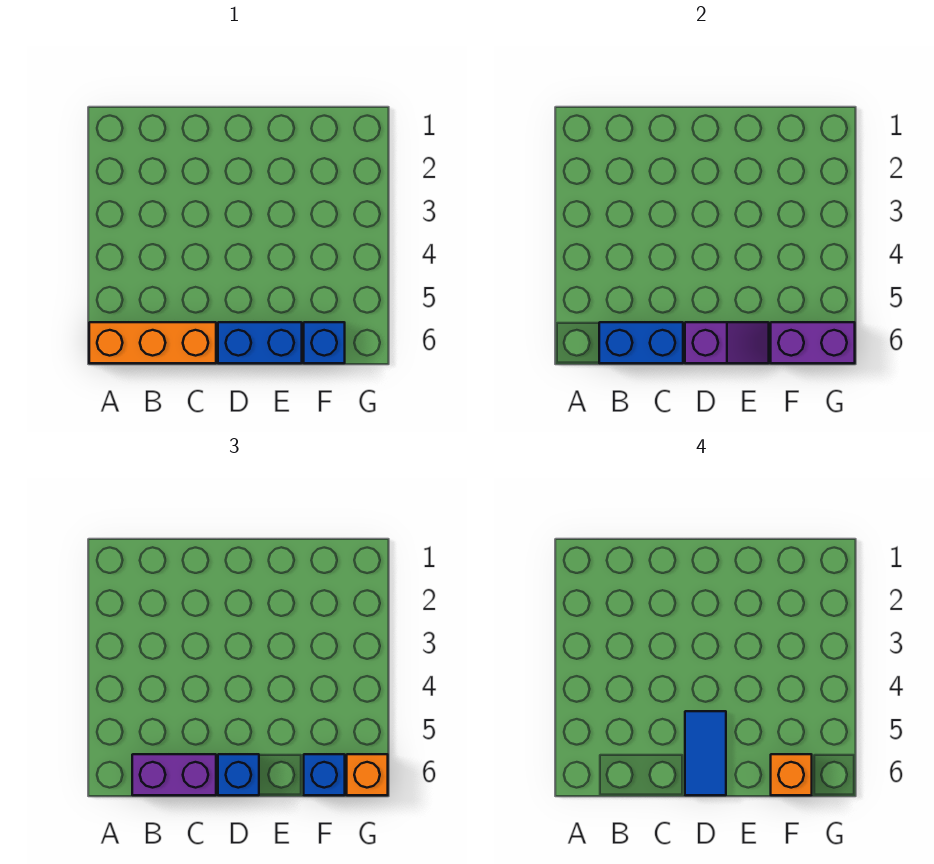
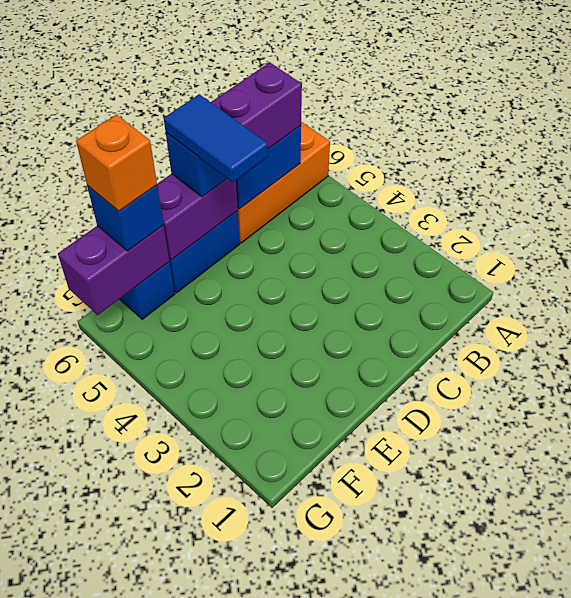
purple slope D6:E6 level 2 top D -> purple brick D6:E6 level 2
orange brick G6 level 3 -> none

